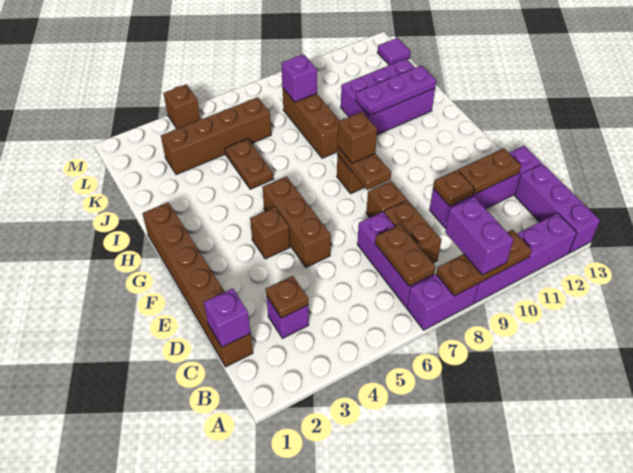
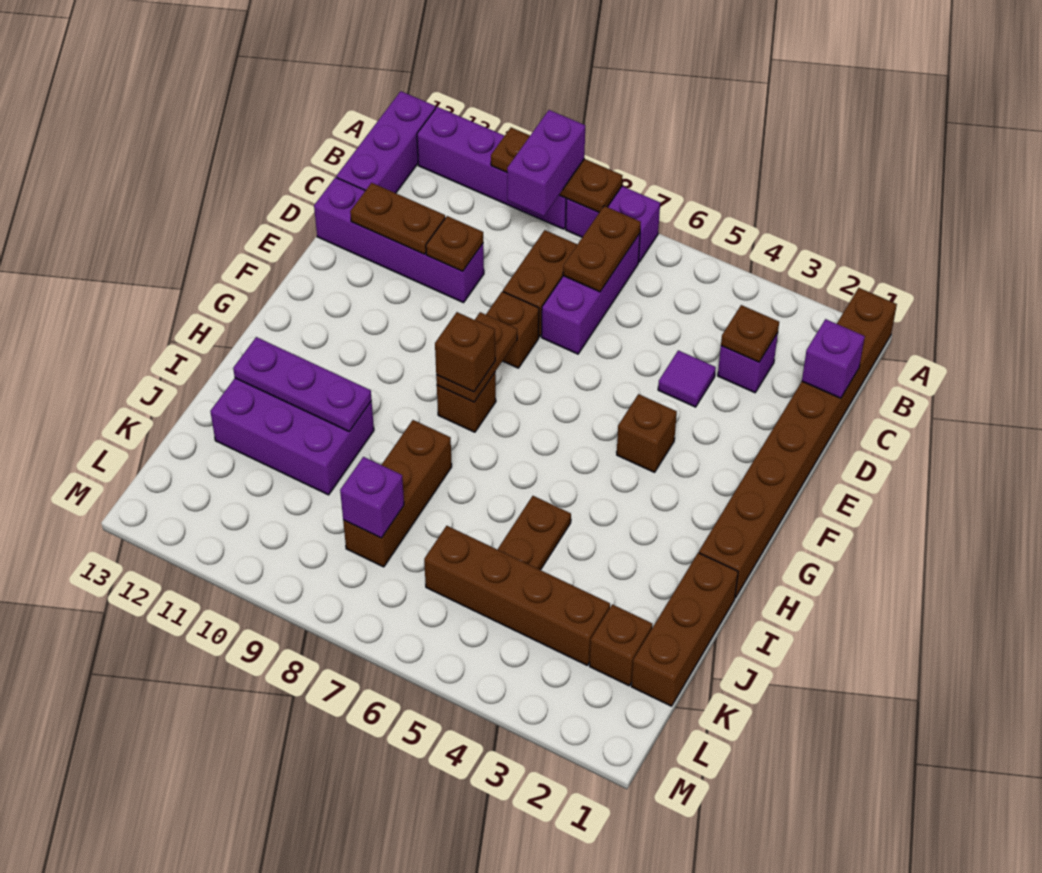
brown brick C1:H1 level 1 -> brown brick A1:H1 level 1
brown brick E5:G5 level 1 -> brown brick I1:K1 level 1
purple tile L13 level 1 -> purple tile D4 level 1
brown brick M4 level 1 -> brown brick K2 level 1

